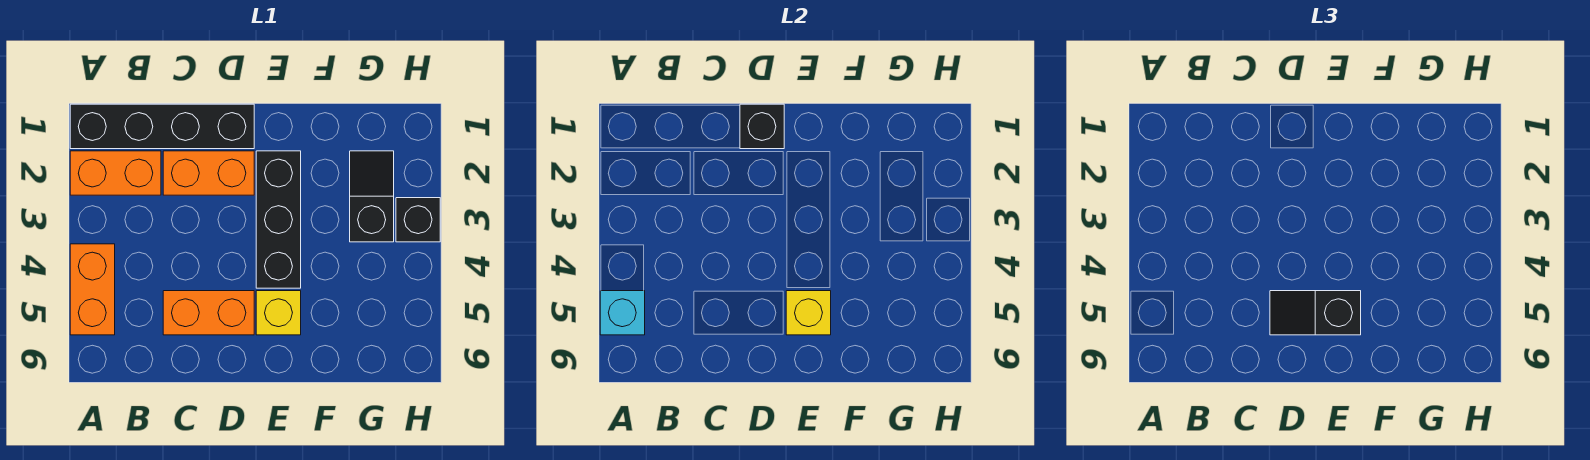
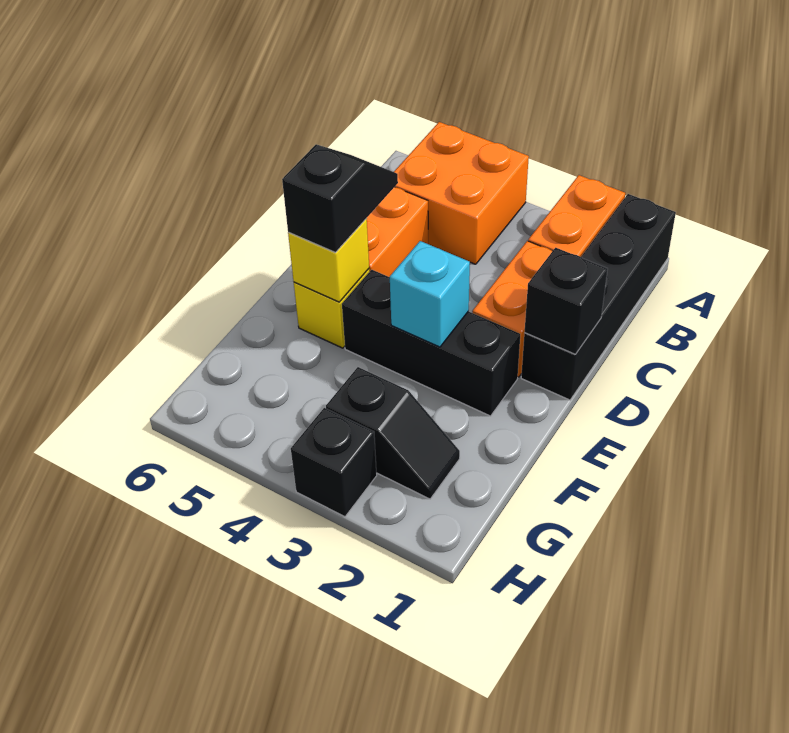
orange brick A4:A5 level 1 -> orange brick A4:B5 level 1
cyan brick A5 level 2 -> cyan brick E3 level 2

